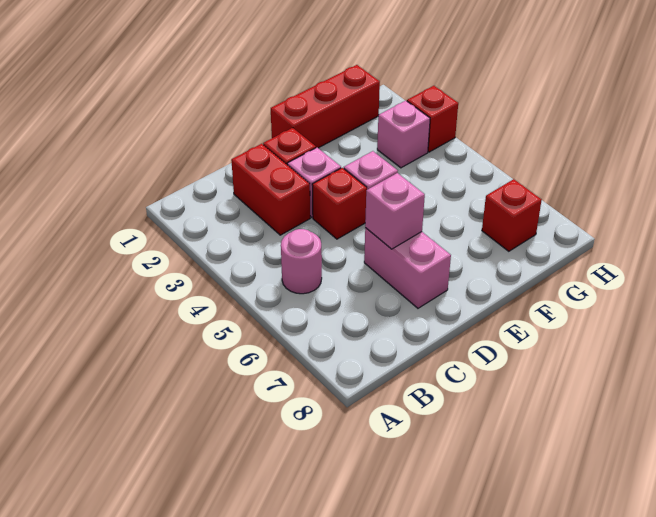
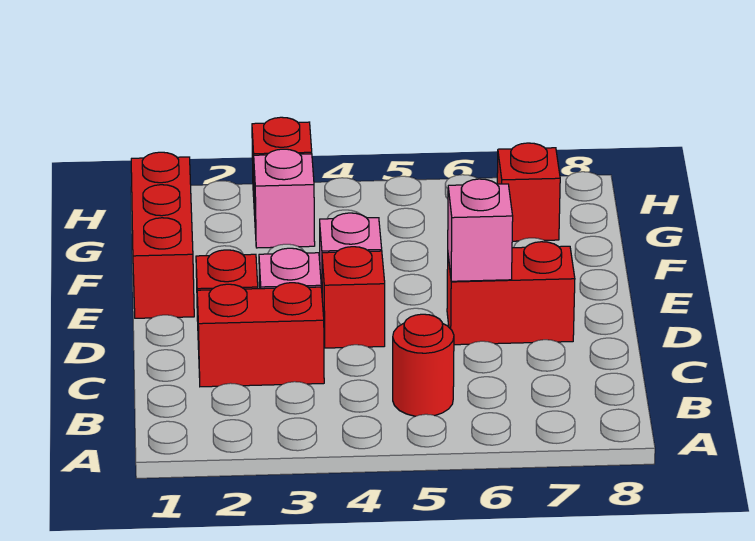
pink round brick B5 level 1 -> red round brick B5 level 1
pink brick D6:D7 level 1 -> red brick D6:D7 level 1

